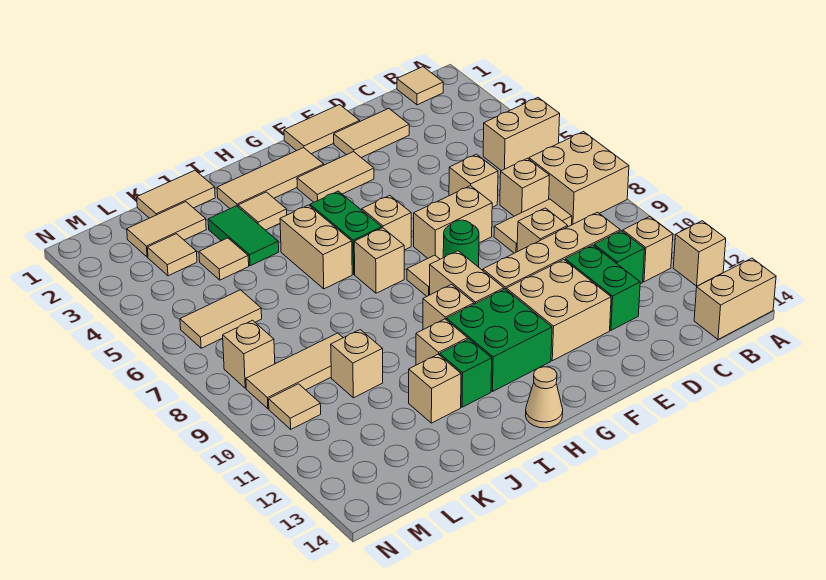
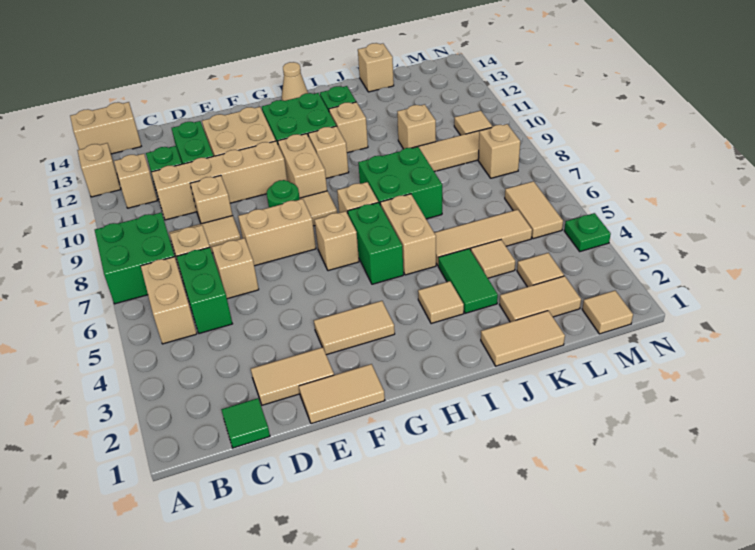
tan brick A5:B5 level 1 -> tan brick B5:B6 level 1
tan brick A7:B8 level 1 -> green brick A7:B8 level 1
tan tile B1 level 1 -> tan tile M1 level 1
none -> green tile C1 level 1
none -> green brick C5:C6 level 1
tan tile G2:I2 level 1 -> tan tile J5:L5 level 1
none -> green brick I7:J8 level 1
tan brick J12 level 1 -> tan brick K14 level 1
tan tile L6:M6 level 1 -> tan tile M5:M6 level 1
none -> green plate N4 level 1

